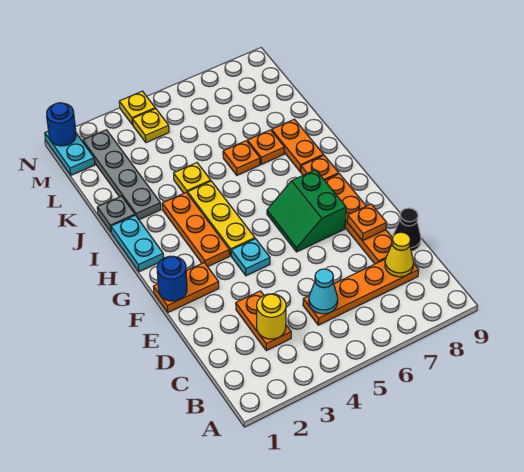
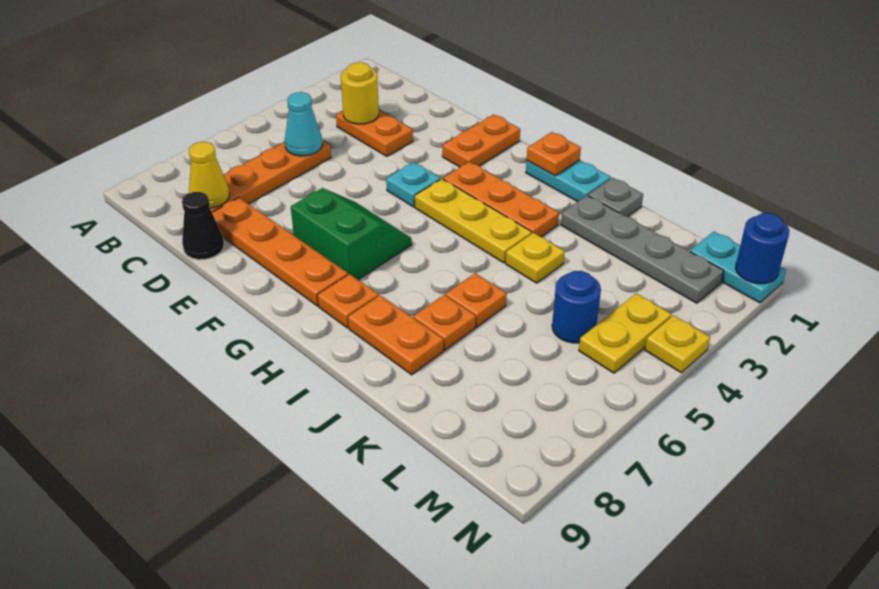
orange plate E8 level 2 -> orange plate H1 level 2
blue round brick F1 level 2 -> blue round brick L5 level 1
yellow plate M4 level 1 -> yellow plate M4:M5 level 1

